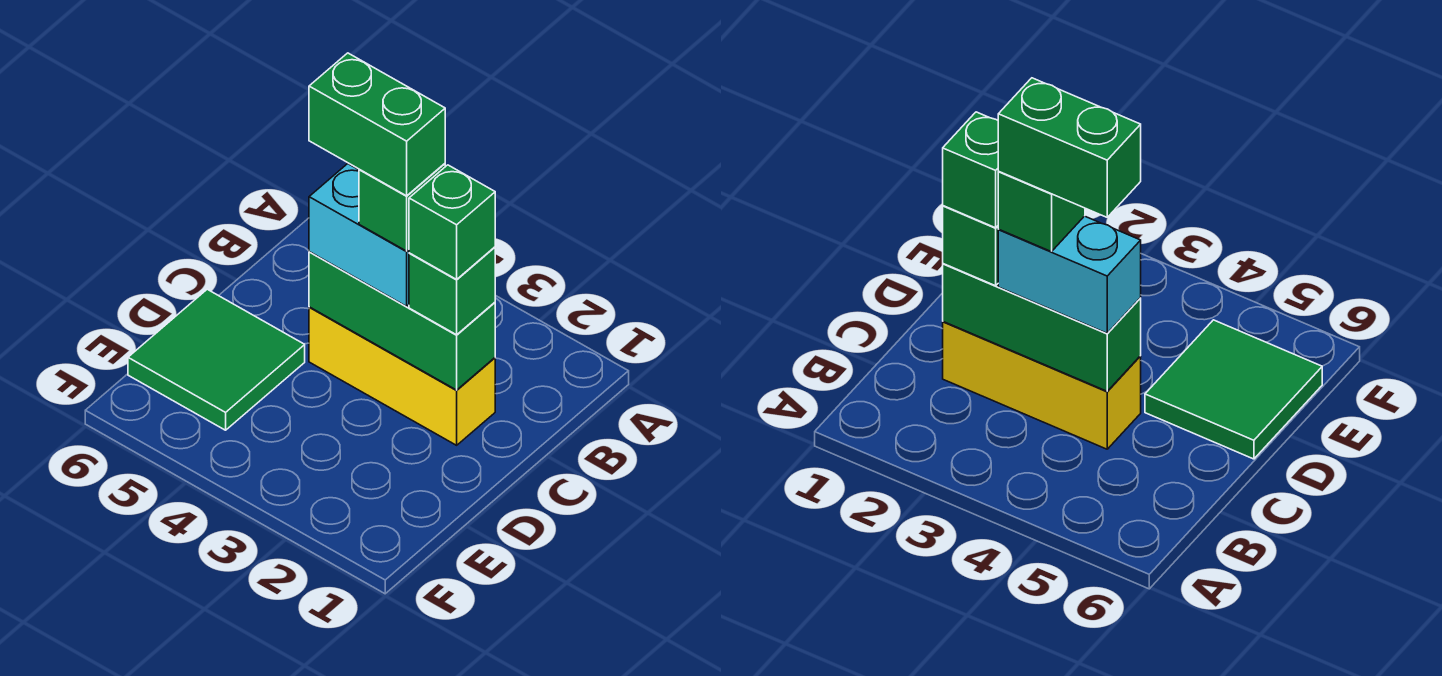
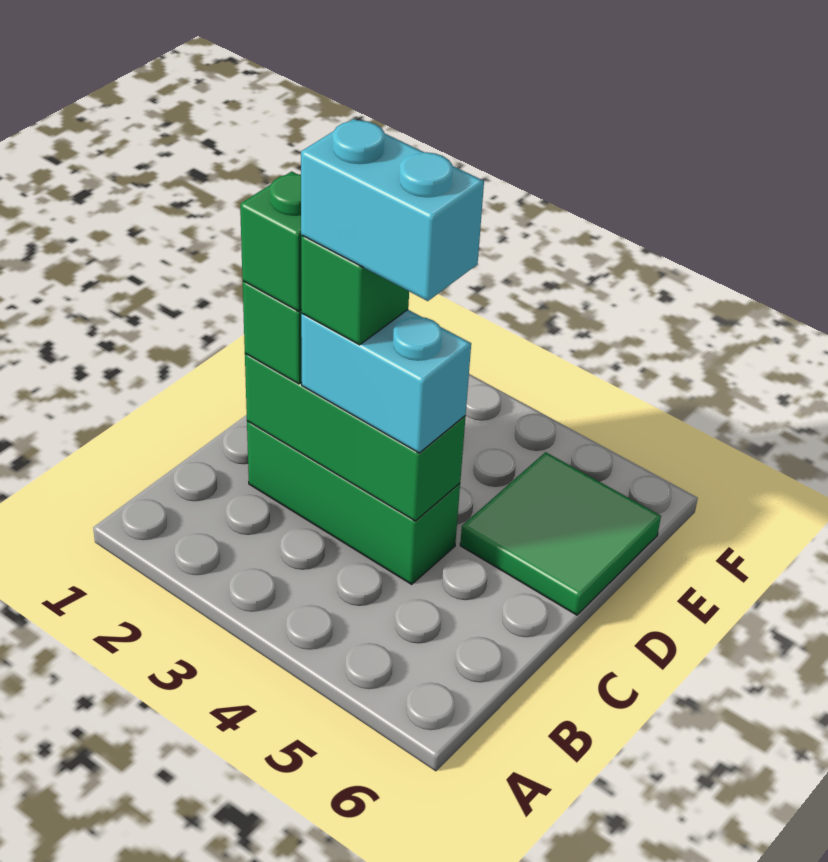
yellow brick C2:C4 level 1 -> green brick C2:C4 level 1
green brick C3:C4 level 5 -> cyan brick C3:C4 level 5

